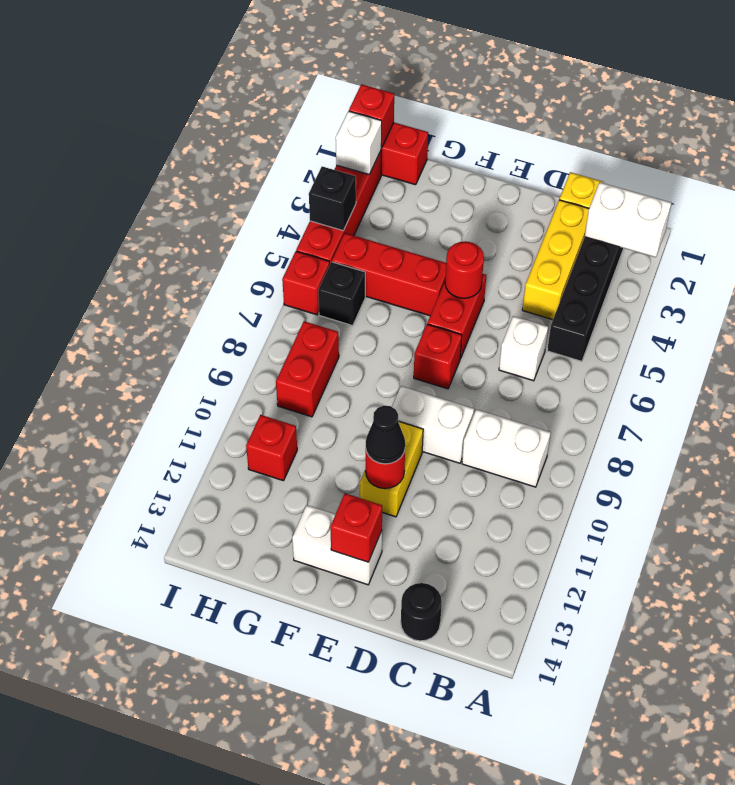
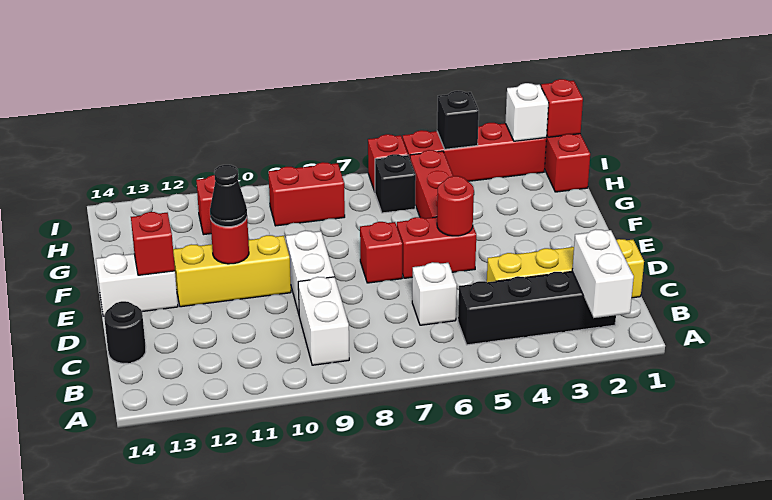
yellow brick E10:E11 level 1 -> yellow brick E10:E12 level 1
white brick E13:F13 level 1 -> white brick E13:E14 level 1

